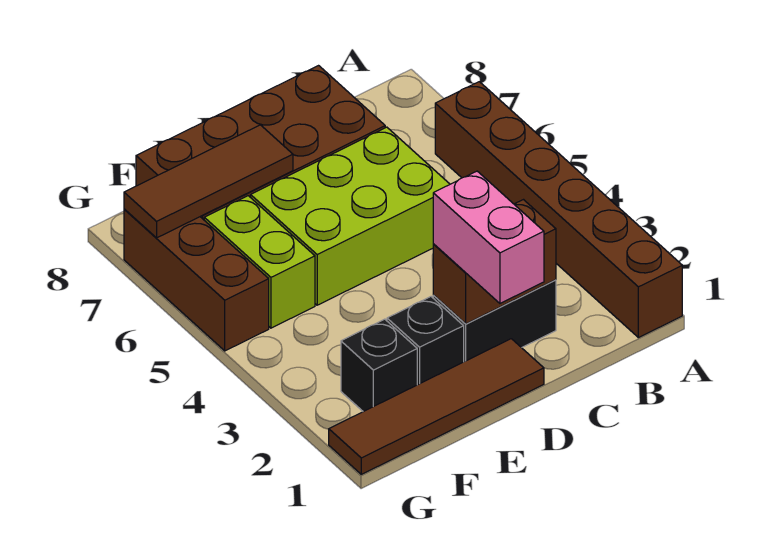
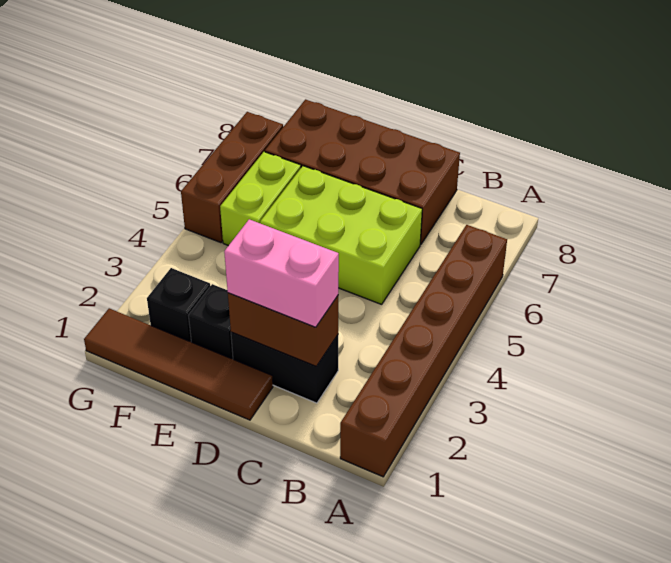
pink brick D1:D2 level 3 -> pink brick C2:D2 level 3
brown tile E7:G7 level 2 -> none

